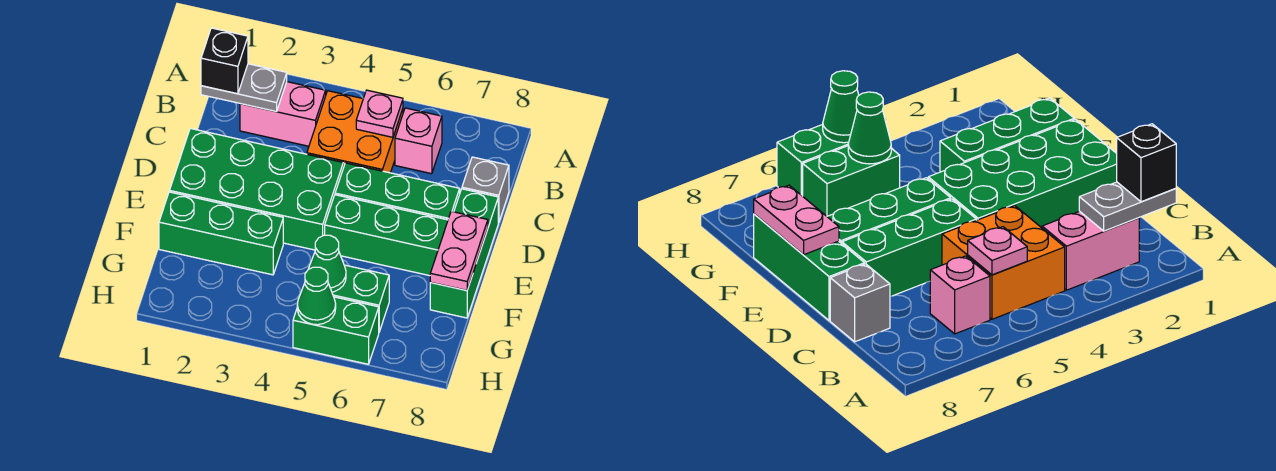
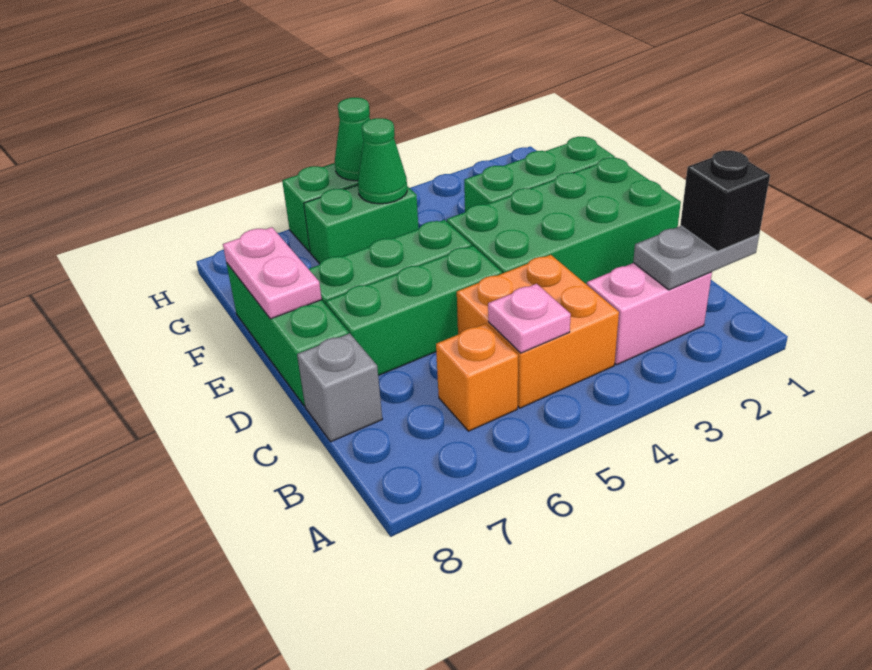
pink brick B6 level 1 -> orange brick B6 level 1

